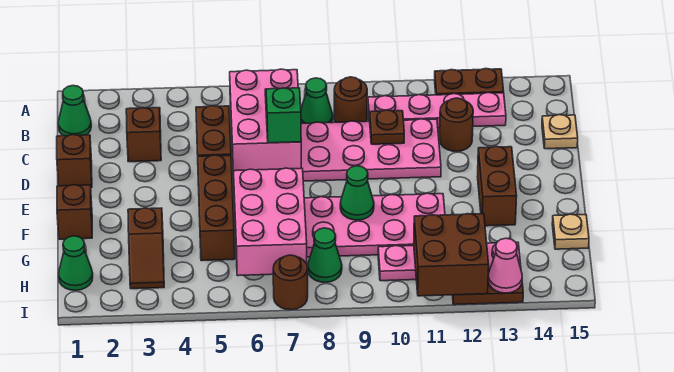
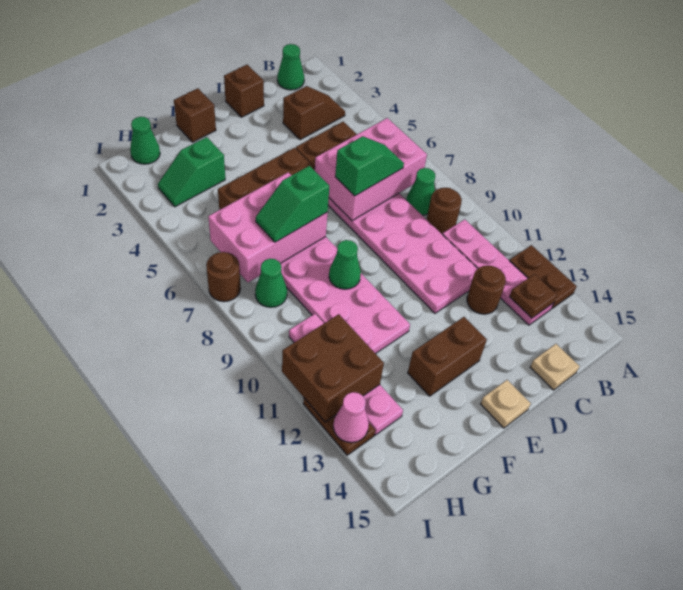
brown plate C10 level 2 -> brown plate B13 level 2
none -> green slope F7:G7 level 3 top F
brown slope G3:H3 level 1 top G -> green slope G3:H3 level 1 top G
tan plate G15 level 1 -> tan plate E15 level 1

